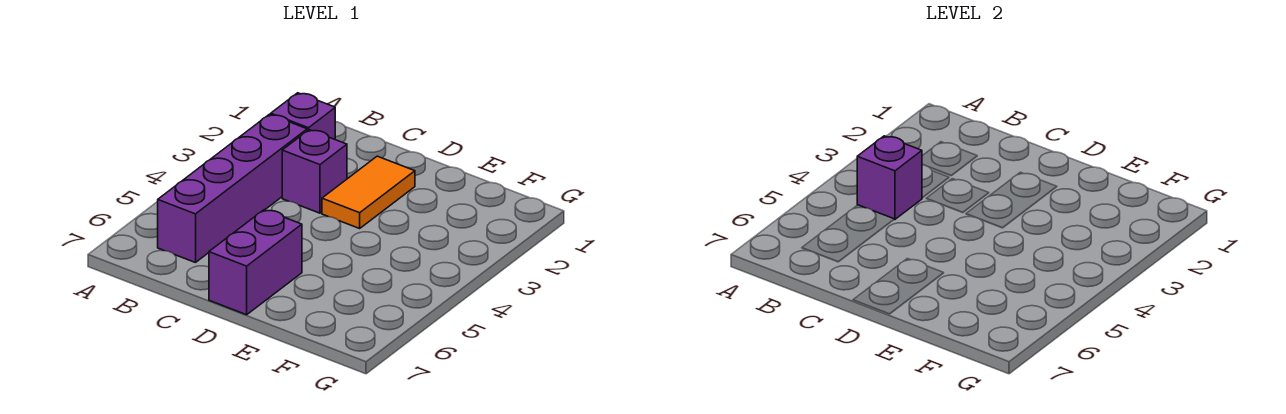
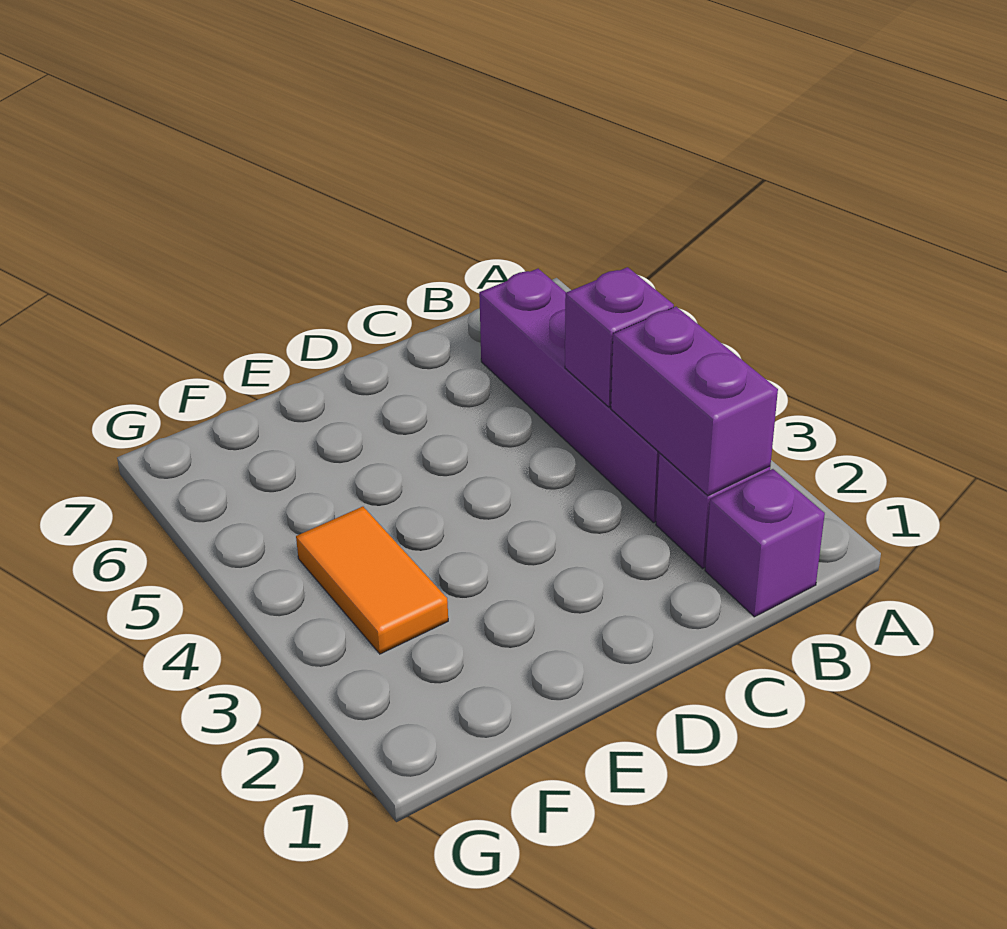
purple brick C3 level 1 -> purple brick B1 level 1
orange tile D2:D3 level 1 -> orange tile F3:F4 level 1
purple brick D6:D7 level 1 -> purple brick B2:B3 level 2

